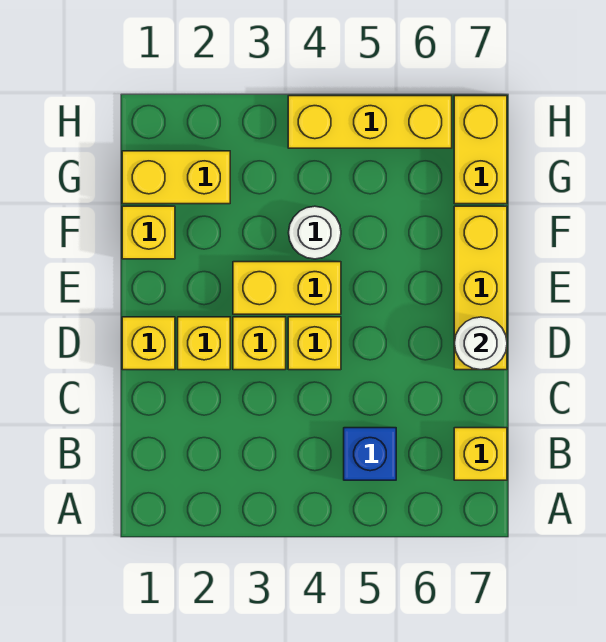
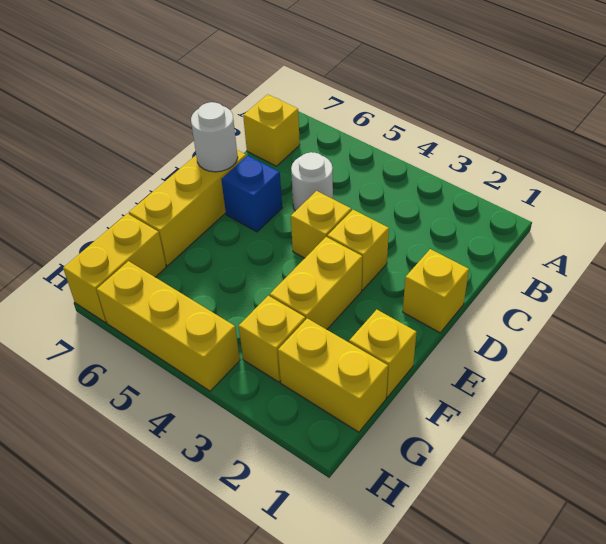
blue brick B5 level 1 -> blue brick D6 level 1
yellow brick D2 level 1 -> yellow brick G3 level 1
yellow brick E3:E4 level 1 -> yellow brick E3:F3 level 1
white round brick F4 level 1 -> white round brick C5 level 1

